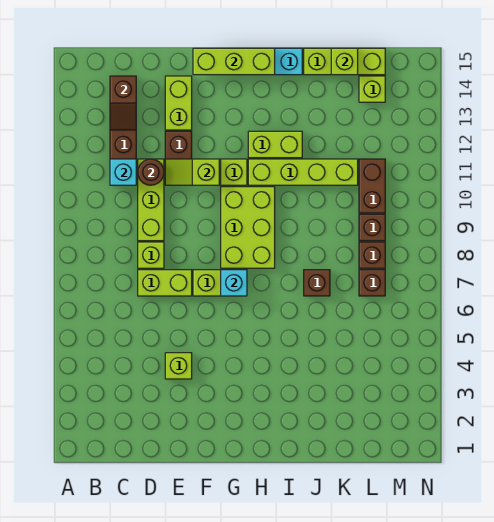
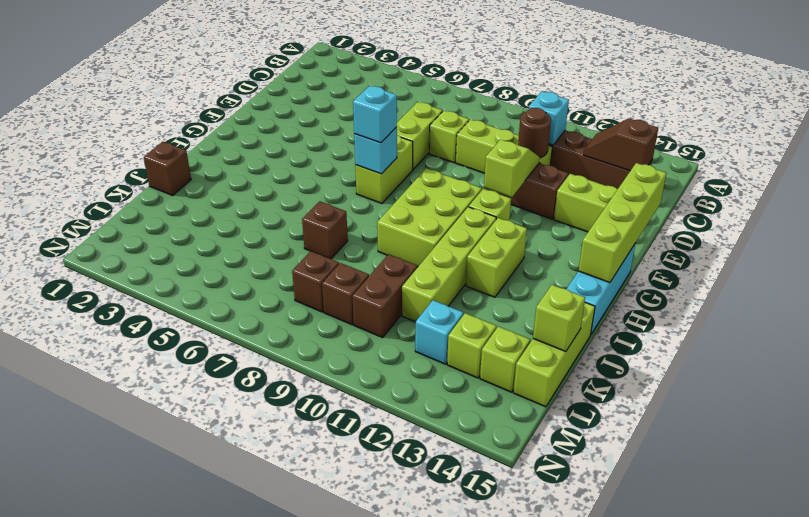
lime brick E4 level 1 -> lime brick L13 level 1
lime brick F15:H15 level 2 -> lime brick E15:H15 level 2
none -> cyan brick G7 level 3
lime brick G8:H10 level 1 -> lime brick G9:I10 level 1
brown brick L7 level 1 -> brown brick J1 level 1
brown brick L10:L11 level 1 -> brown brick K10:L10 level 1
none -> cyan brick L12 level 1

